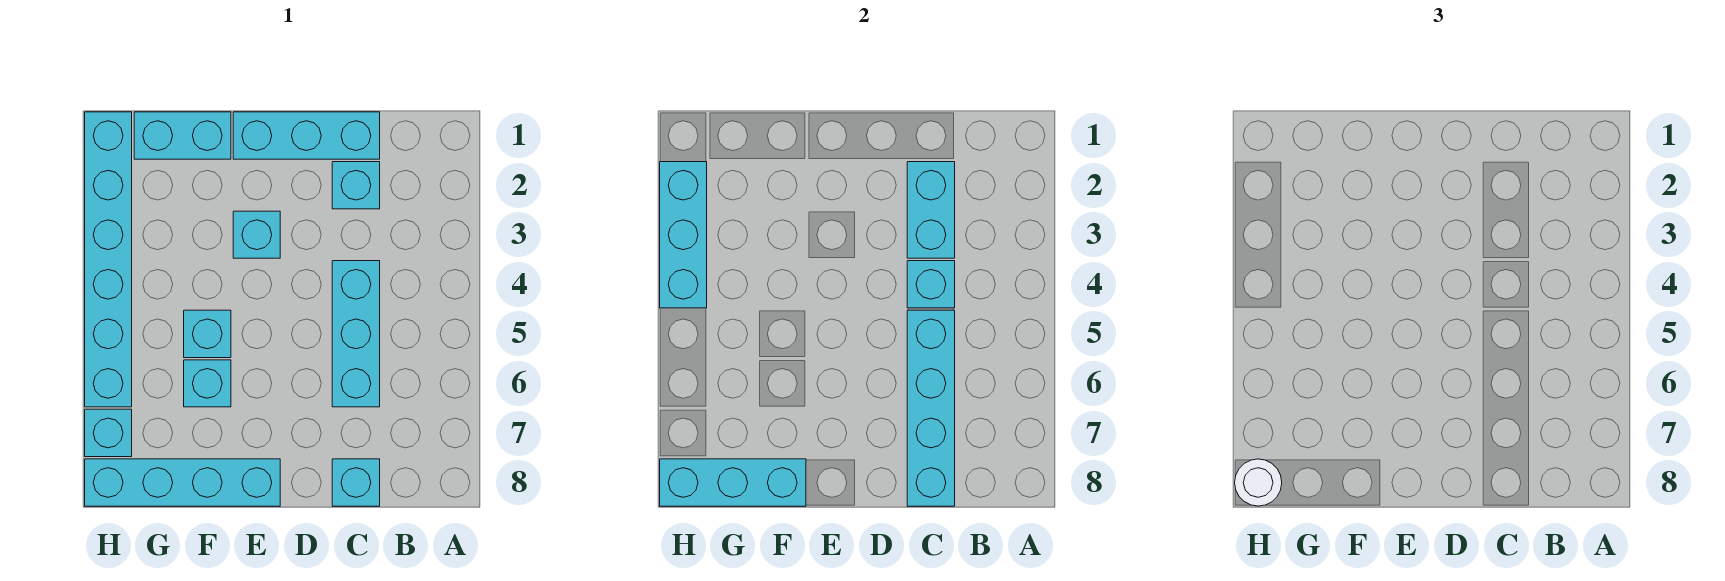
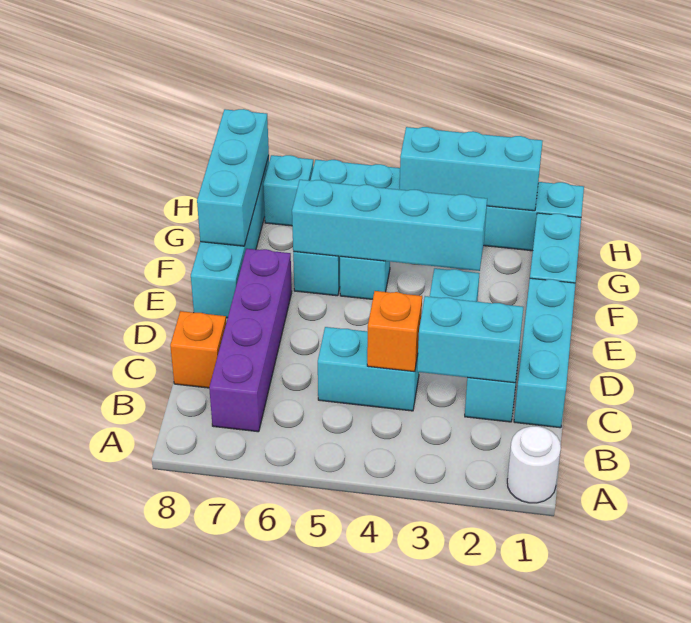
none -> purple brick B7:E7 level 1
cyan brick C4:C6 level 1 -> cyan brick C4:C5 level 1
cyan brick C4 level 2 -> orange brick C4 level 2
cyan brick C5:C8 level 2 -> cyan brick F3:F6 level 2
cyan brick C8 level 1 -> orange brick C8 level 1
white round brick H8 level 3 -> white round brick A1 level 1

